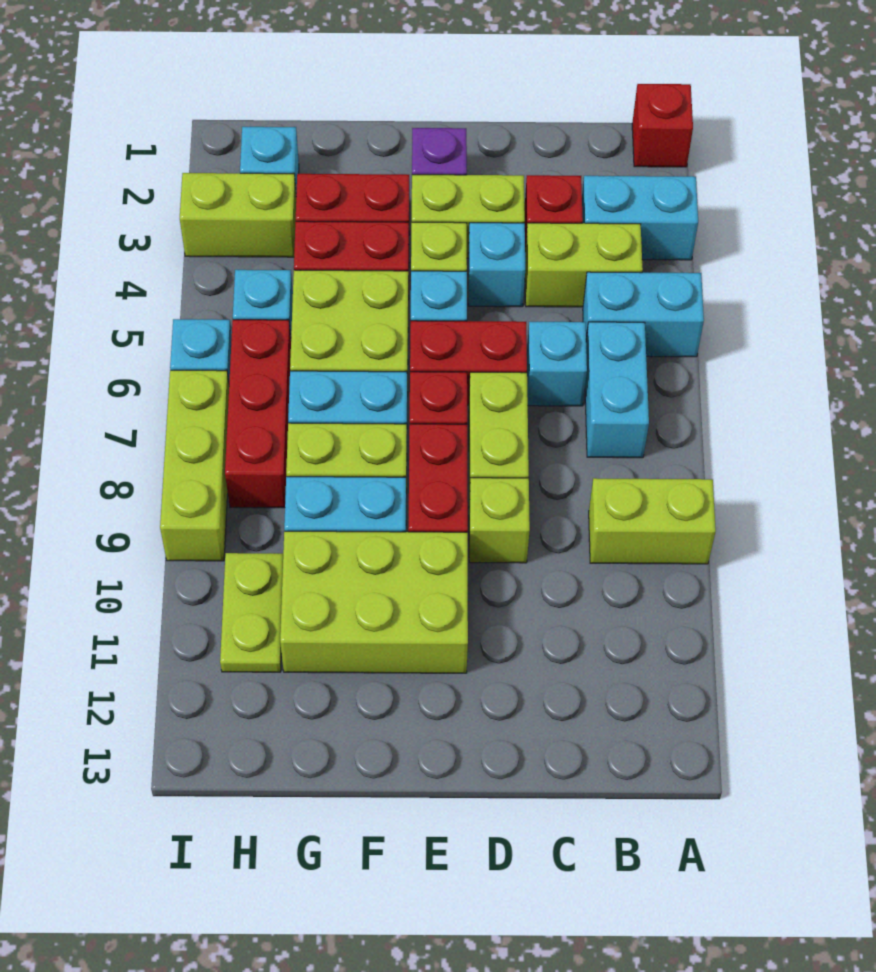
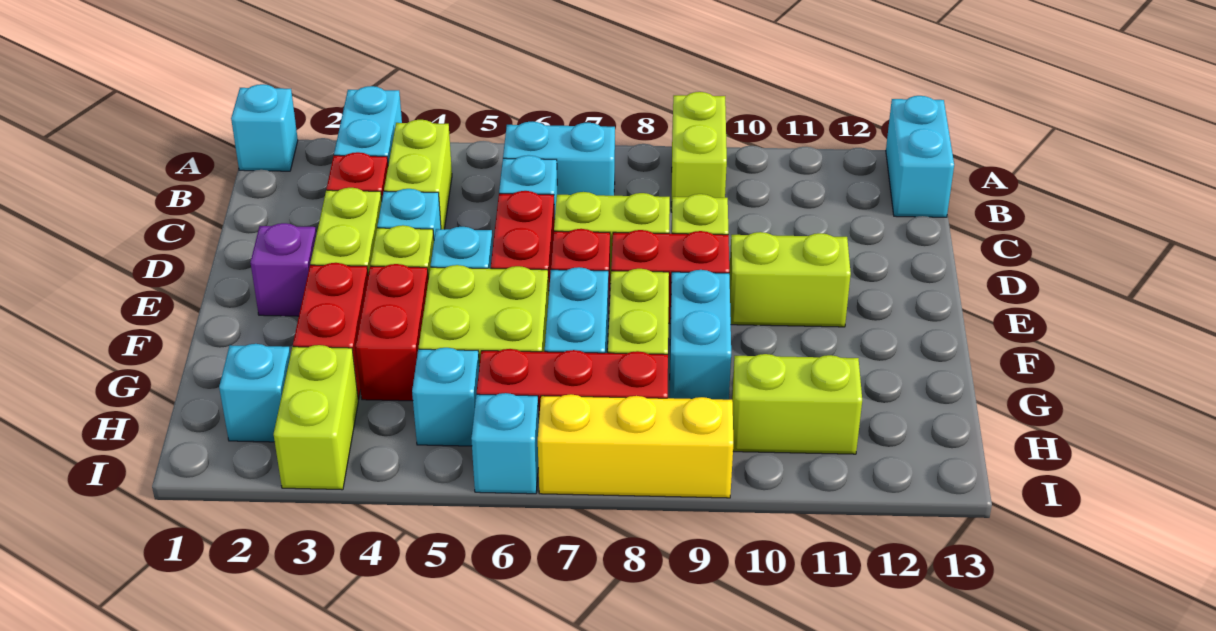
red brick A1 level 1 -> cyan brick A1 level 1
cyan brick A5:B5 level 1 -> cyan brick A13:B13 level 1
lime brick E10:G11 level 1 -> lime brick E10:E11 level 1
lime plate H10:H11 level 1 -> lime brick H10:H11 level 1
lime brick I7:I9 level 1 -> yellow brick I7:I9 level 1

